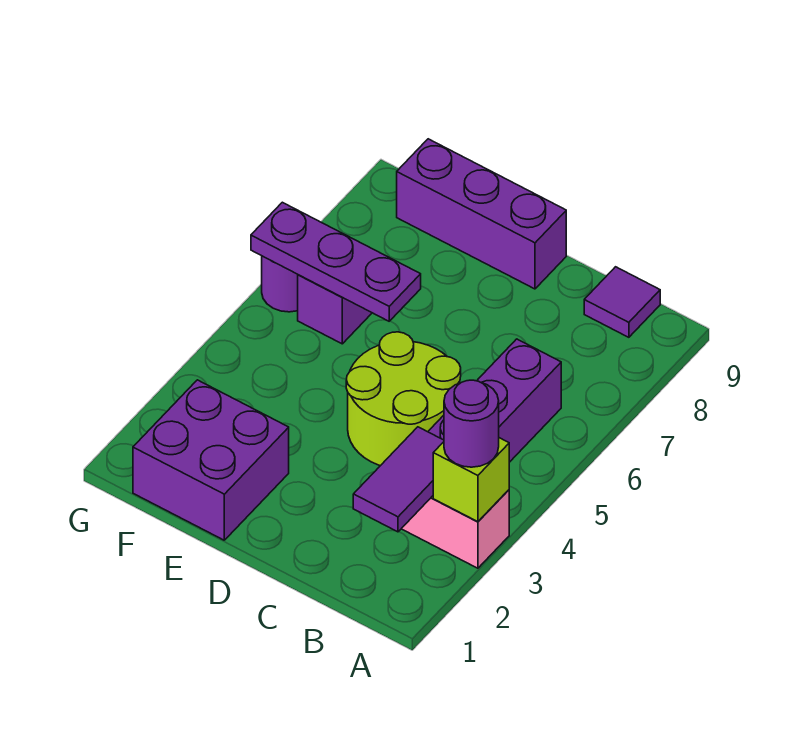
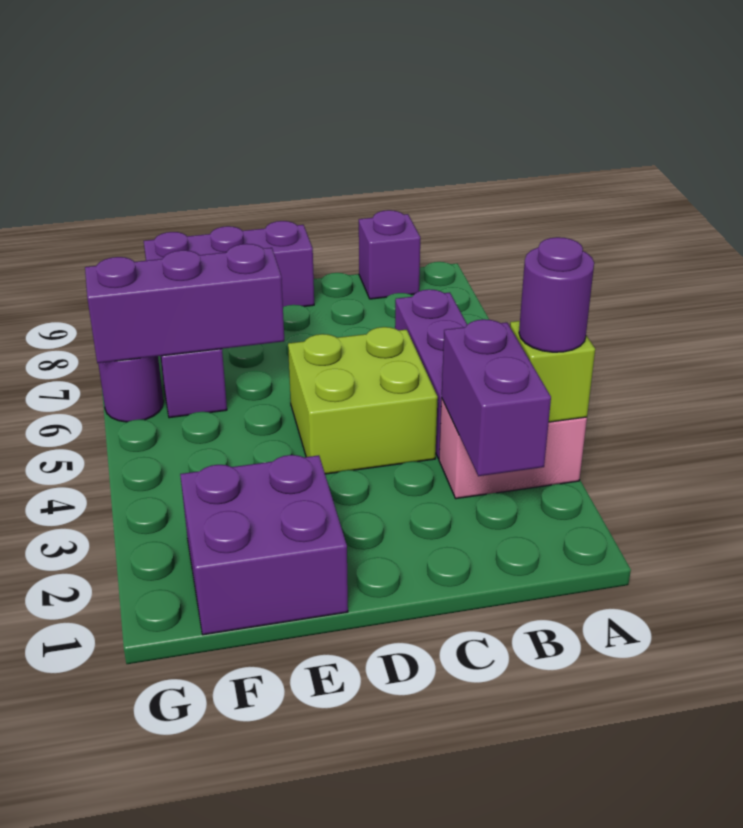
purple tile B2:B3 level 2 -> purple brick B2:B3 level 2
purple tile B9 level 1 -> purple brick B9 level 1
lime round brick C4:D5 level 1 -> lime brick C4:D5 level 1
purple plate E6:G6 level 2 -> purple brick E6:G6 level 2

